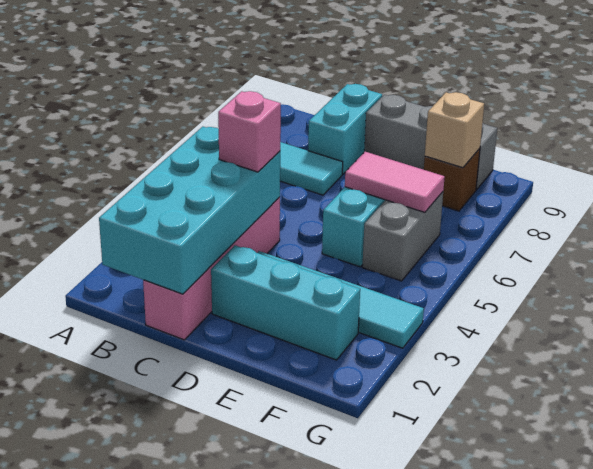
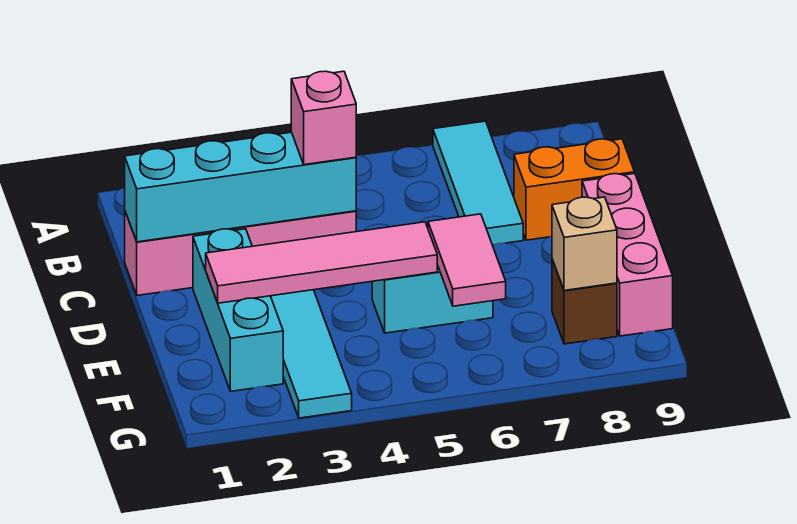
cyan brick B1:C4 level 2 -> cyan brick C1:C4 level 2
cyan brick C8:C9 level 1 -> orange brick C8:C9 level 1
grey brick D9:F9 level 1 -> pink brick D9:F9 level 1
none -> pink tile E2:E5 level 2
grey brick F5:F6 level 1 -> none

